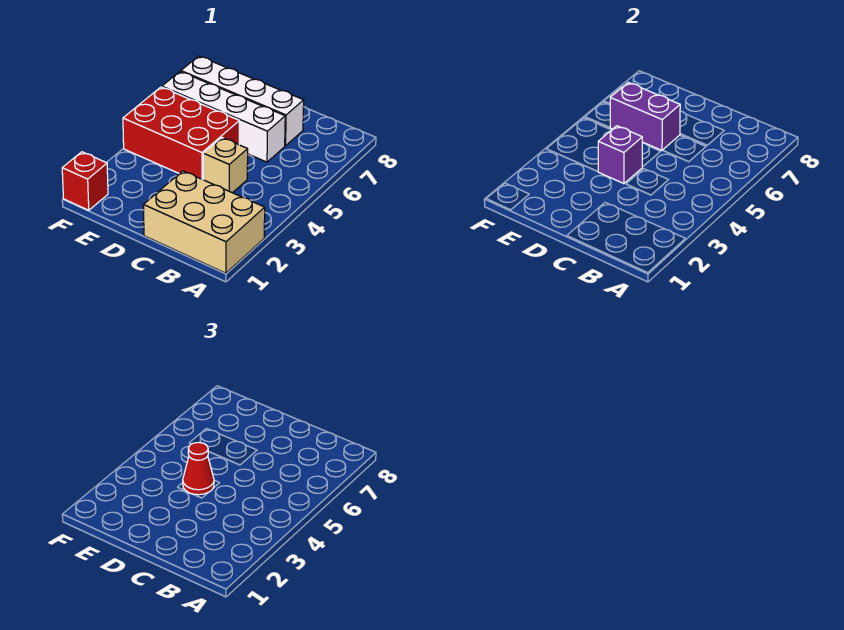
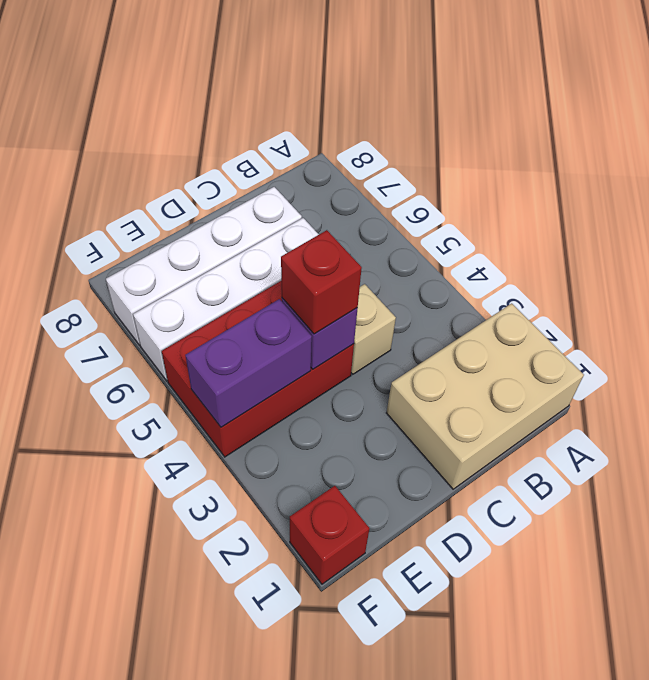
red cone D4 level 3 -> red brick D4 level 3
purple brick D6:E6 level 2 -> purple brick E4:F4 level 2

